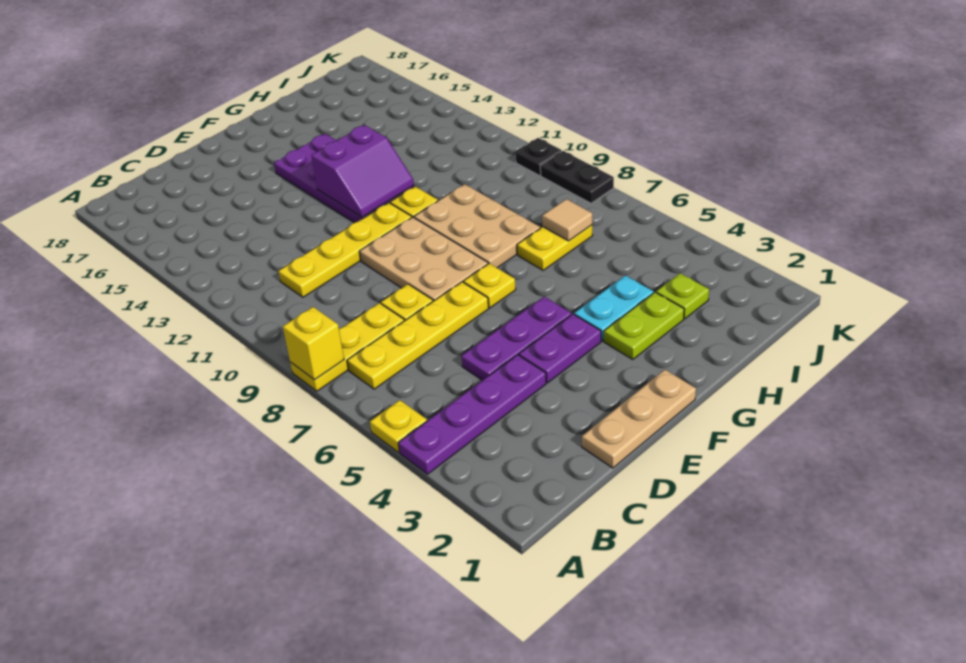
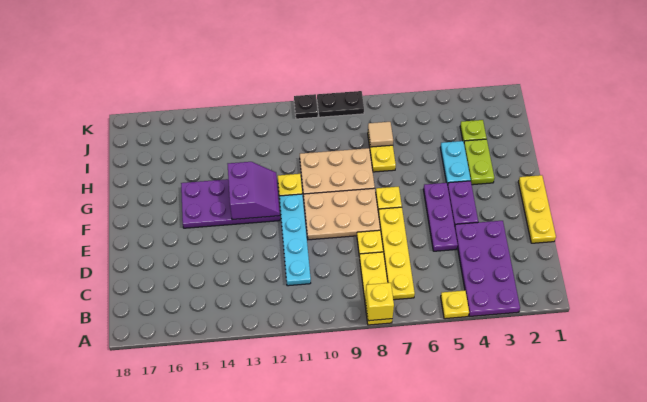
purple plate A4:D4 level 1 -> purple plate A3:D4 level 1
yellow plate C11:F11 level 1 -> cyan plate C11:F11 level 1
tan plate D1:F1 level 1 -> yellow plate D1:F1 level 1

